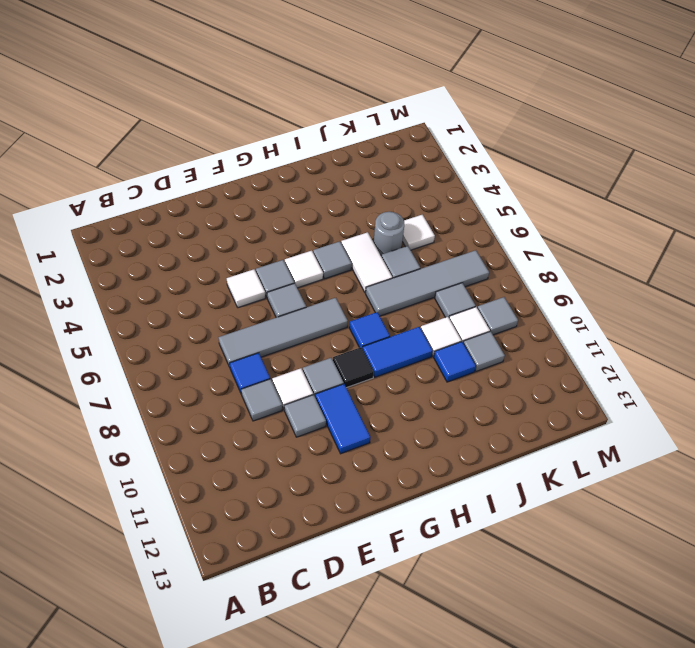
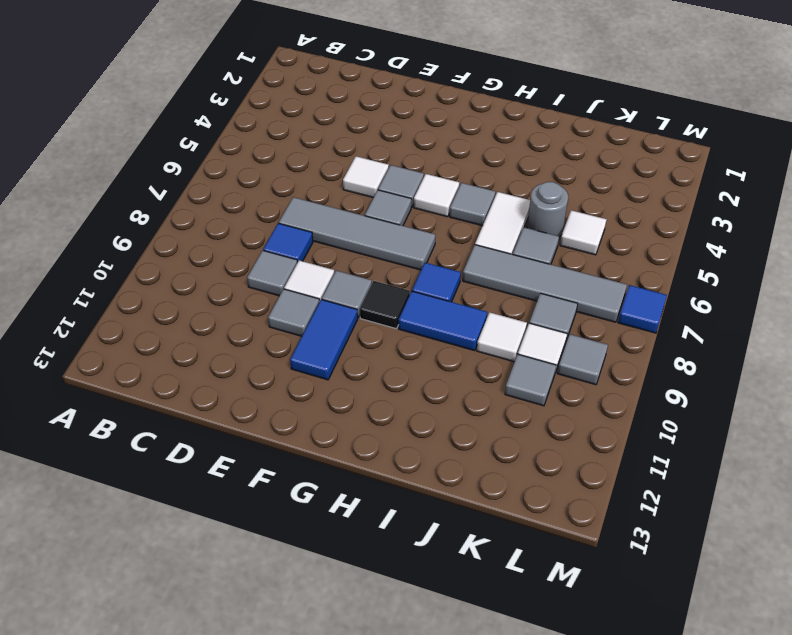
blue tile J10 level 1 -> blue tile M7 level 1

